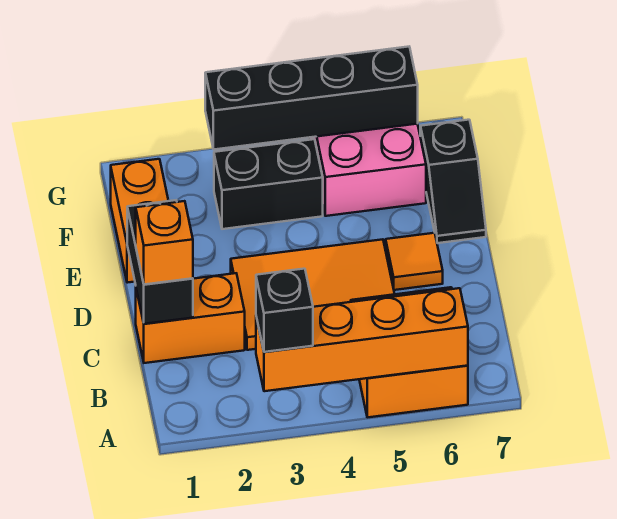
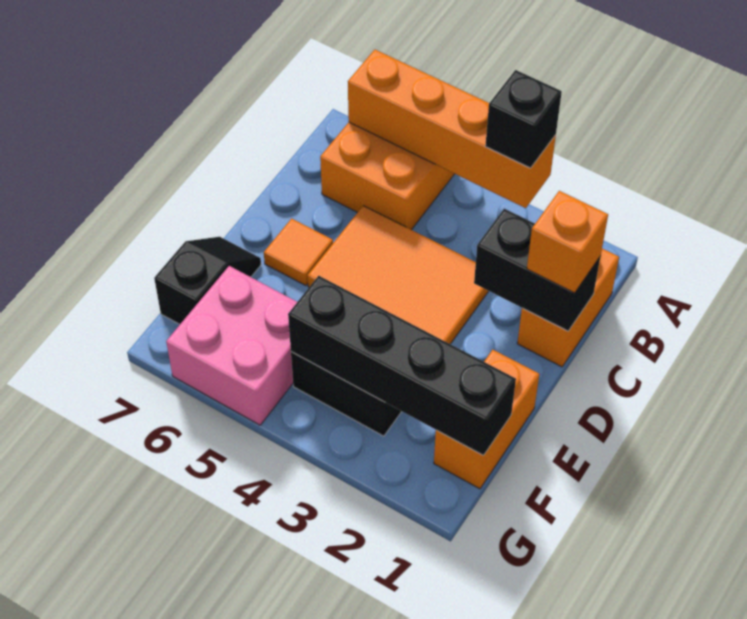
orange brick C1:C2 level 1 -> orange brick B1:C1 level 1
black brick C1:D1 level 2 -> black brick C1:C2 level 2
black brick G3:G6 level 2 -> black brick F1:F4 level 2

